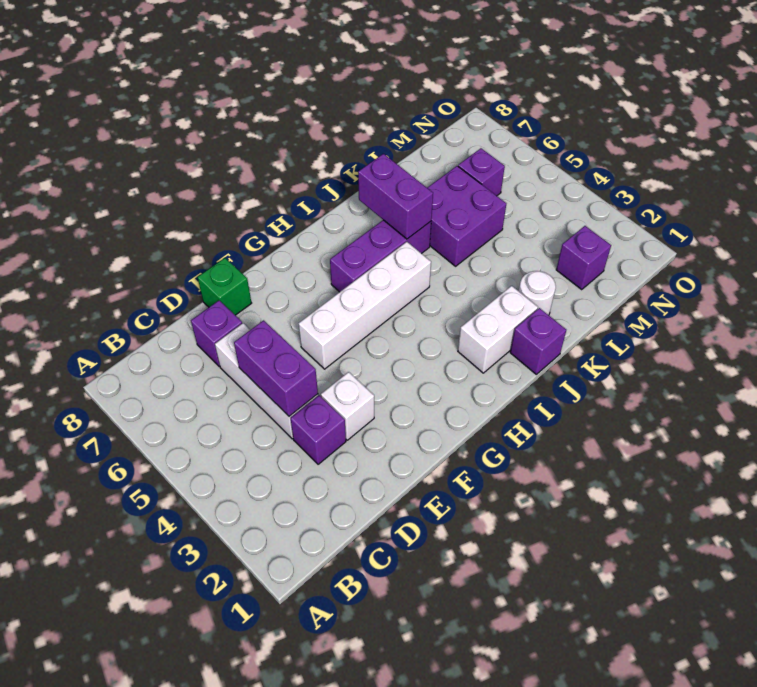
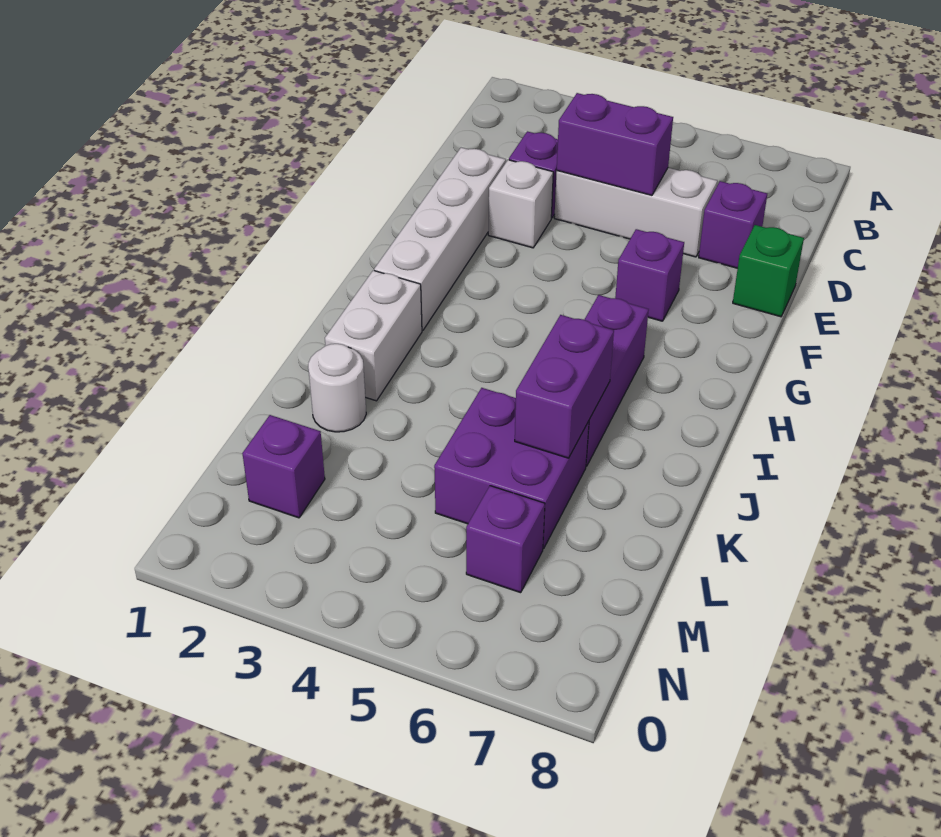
white brick F5:I5 level 1 -> white brick E2:H2 level 1
purple brick J1 level 1 -> purple brick F6 level 1
purple brick J6:J7 level 2 -> purple brick J6:K6 level 2

